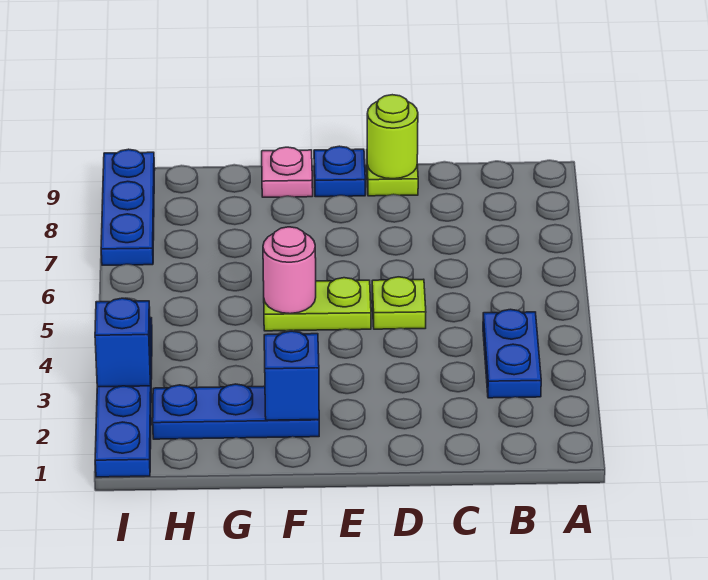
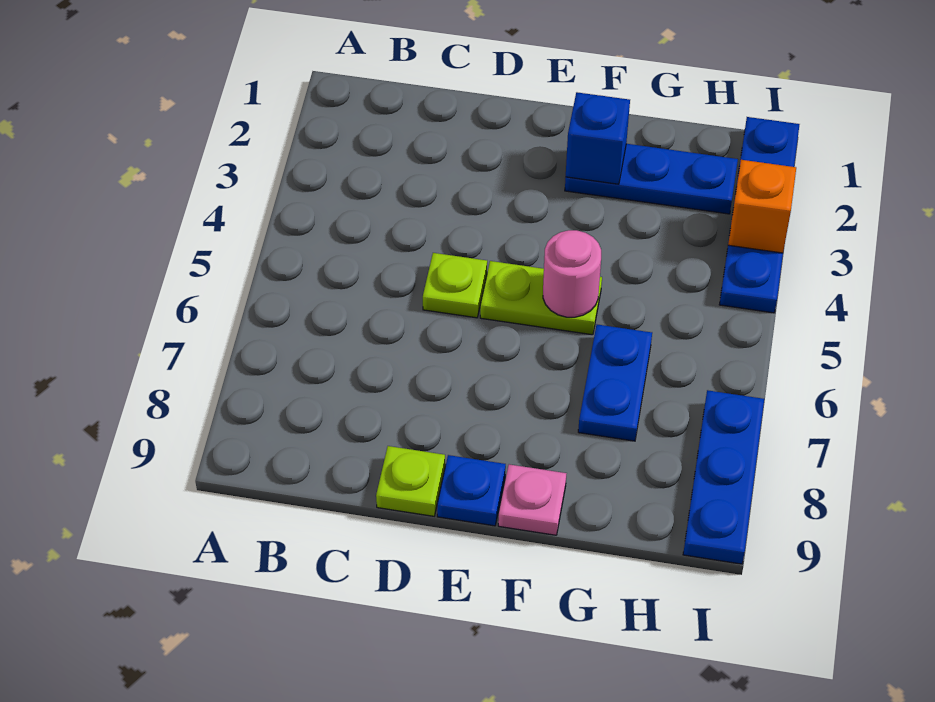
blue plate B3:B4 level 1 -> blue plate G6:G7 level 1
lime round brick D9 level 2 -> none
blue brick I3 level 2 -> orange brick I3 level 2

